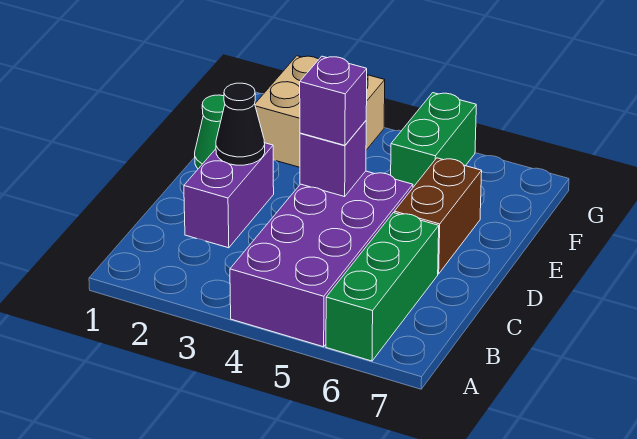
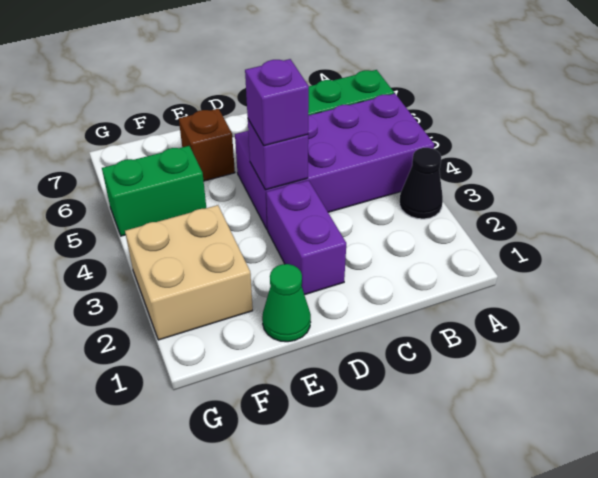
purple brick C2:D2 level 1 -> purple brick D2:D3 level 1
black cone D2 level 2 -> black cone A3 level 1
brown brick D6:E6 level 1 -> brown brick E6 level 1

